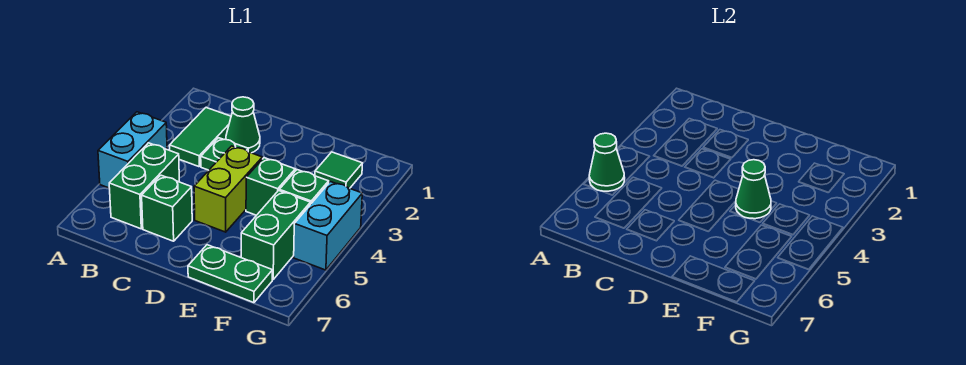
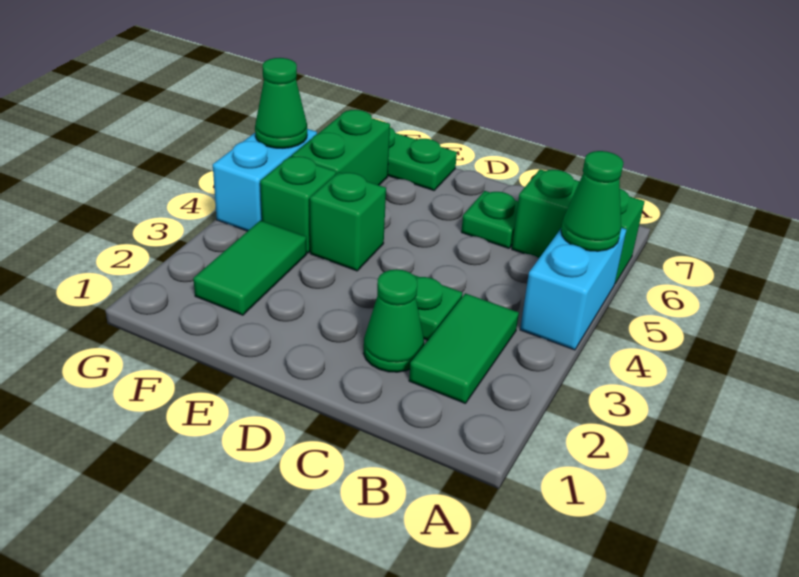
green brick B5:B6 level 1 -> green brick A6:B6 level 1
green brick C6 level 1 -> green plate C6 level 1
lime brick D4:D5 level 1 -> none
green cone E4 level 2 -> green cone G5 level 2
green tile F2 level 1 -> green tile F2:F3 level 1

